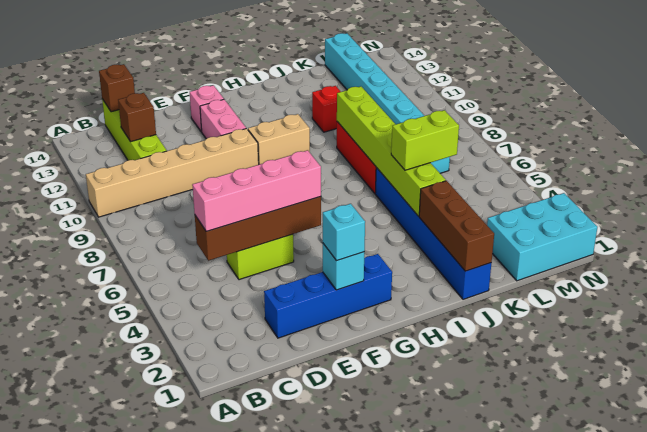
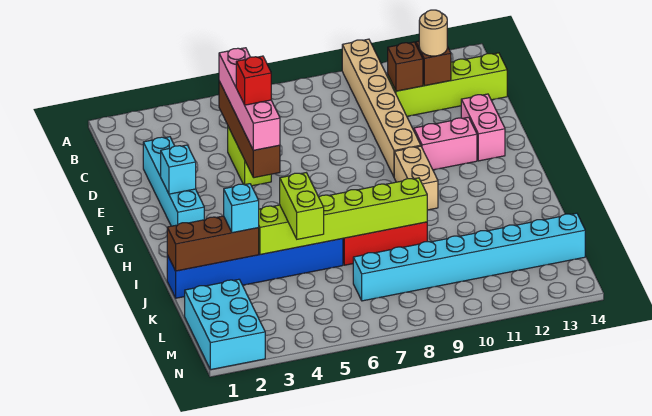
none -> tan round brick C12 level 3
brown brick C14 level 2 -> brown brick C11 level 2
blue brick D2:G2 level 1 -> cyan brick D2:G2 level 1
cyan brick F2 level 3 -> cyan brick J3 level 3
pink brick F13 level 1 -> pink brick E13:F13 level 1
red brick J11 level 1 -> red brick E5 level 4

